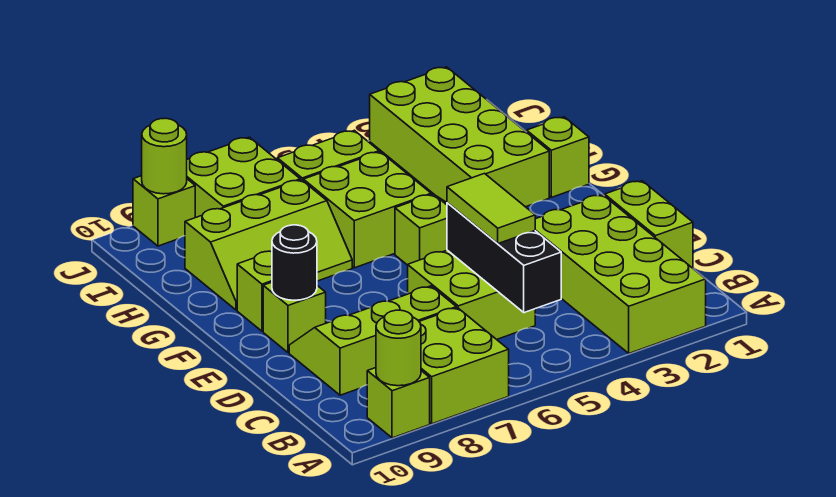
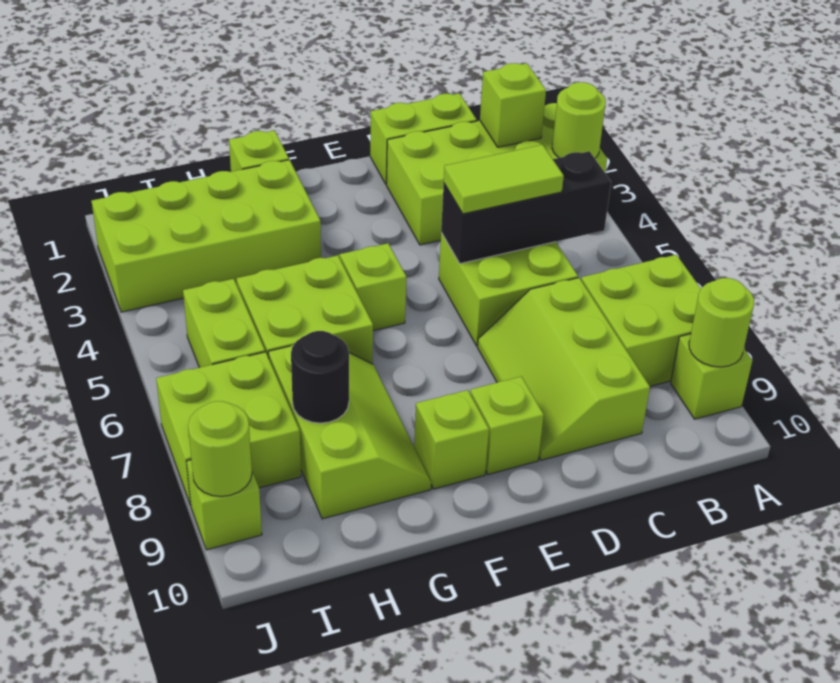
none -> lime round brick A3 level 2
none -> lime brick B2 level 2
black round brick E9 level 2 -> black round brick H8 level 2

